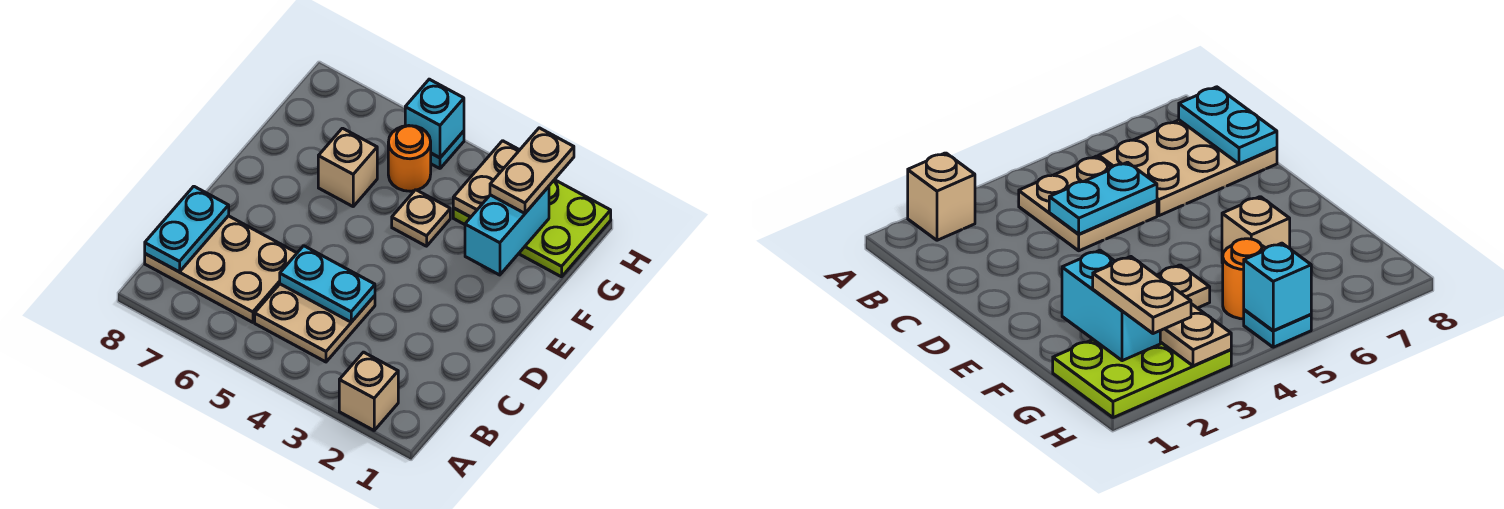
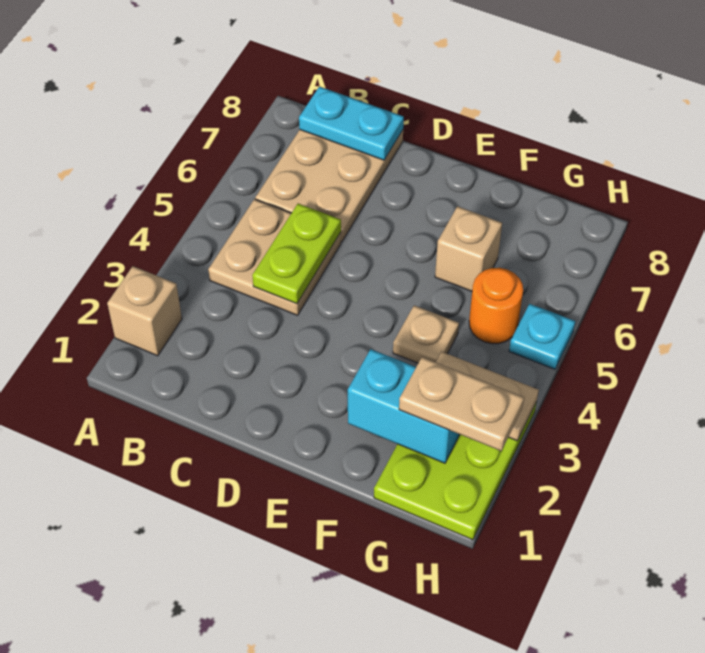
cyan plate C4:C5 level 2 -> lime plate C4:C5 level 2
cyan brick H5 level 2 -> none

